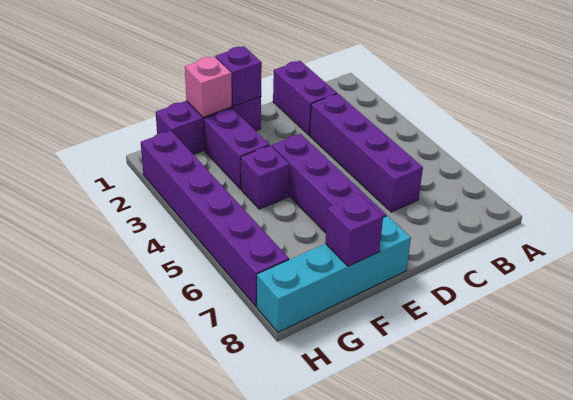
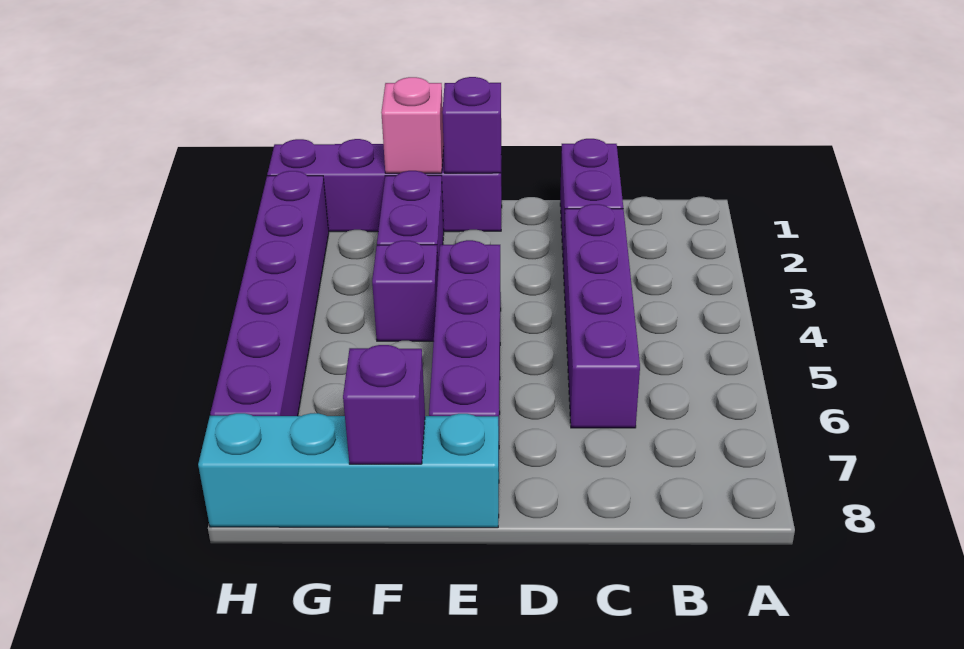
purple brick E1:G1 level 1 -> purple brick E1:H1 level 1

